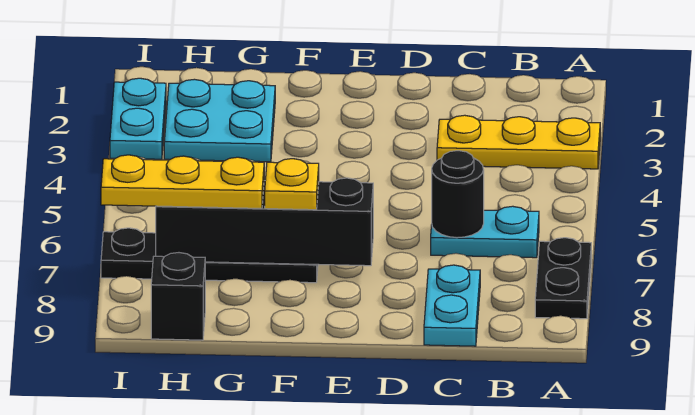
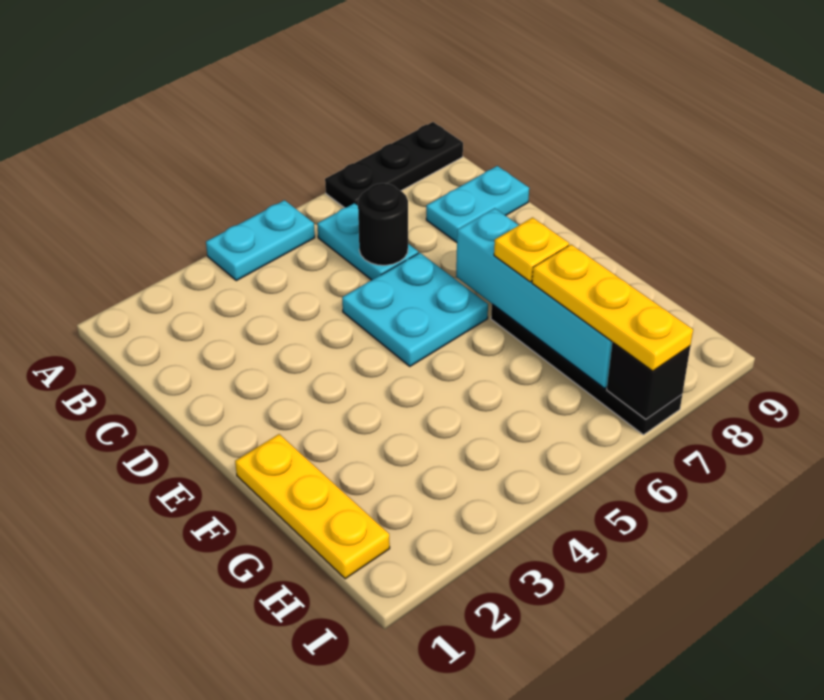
yellow plate A3:C3 level 1 -> yellow plate F1:H1 level 1
black plate A7:A8 level 1 -> black plate A7:A9 level 1
black brick E7:H7 level 2 -> cyan brick E7:H7 level 2
cyan plate G2:H3 level 1 -> cyan plate D5:E6 level 1
black brick H9 level 1 -> black brick I7 level 2
cyan plate I2:I3 level 1 -> cyan plate A4:A5 level 1

